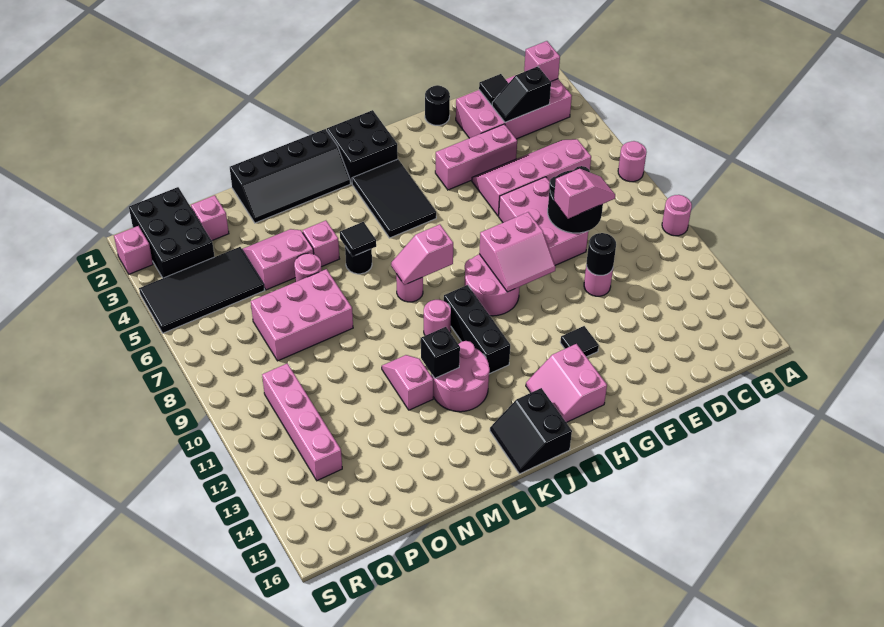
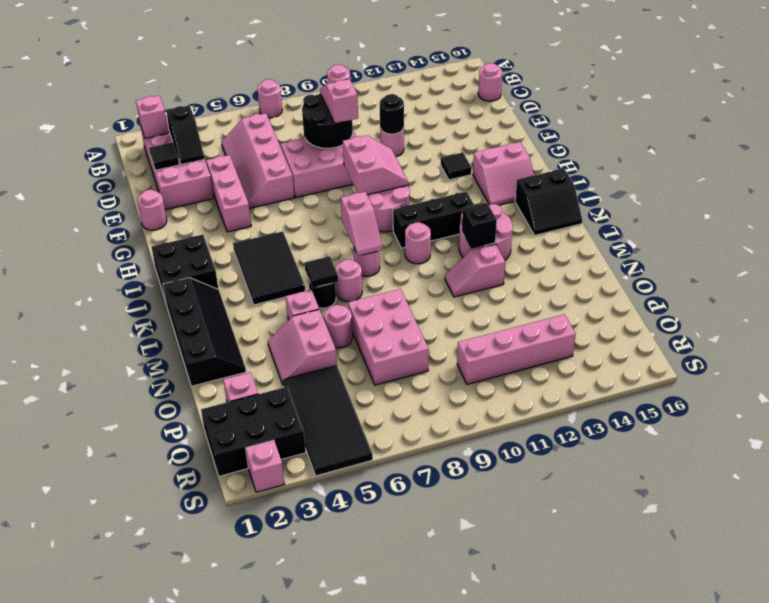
none -> pink round brick C16 level 1
black round brick F1 level 1 -> pink round brick F1 level 1
black tile I3:J5 level 1 -> black tile I4:K5 level 1
none -> pink round brick L7 level 1

